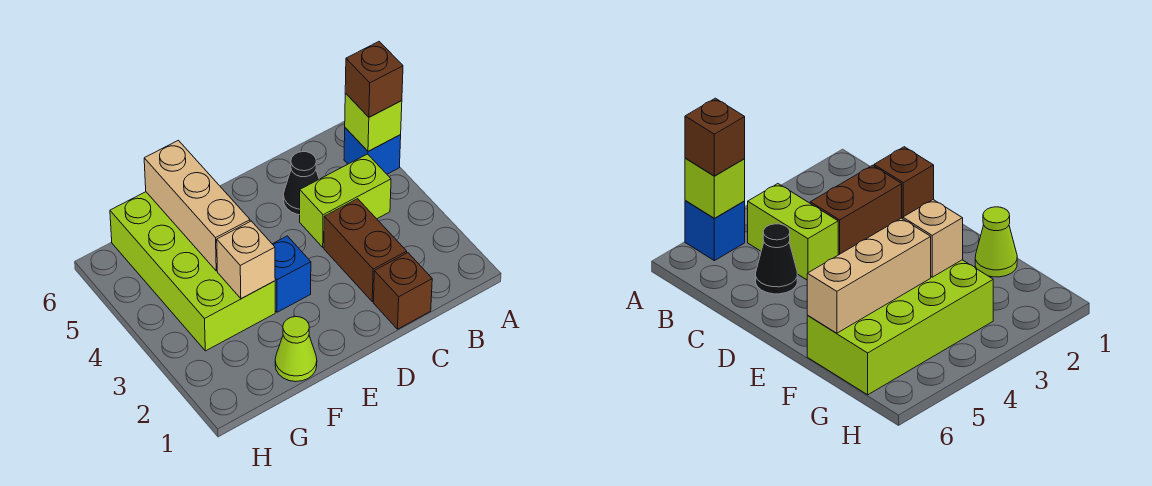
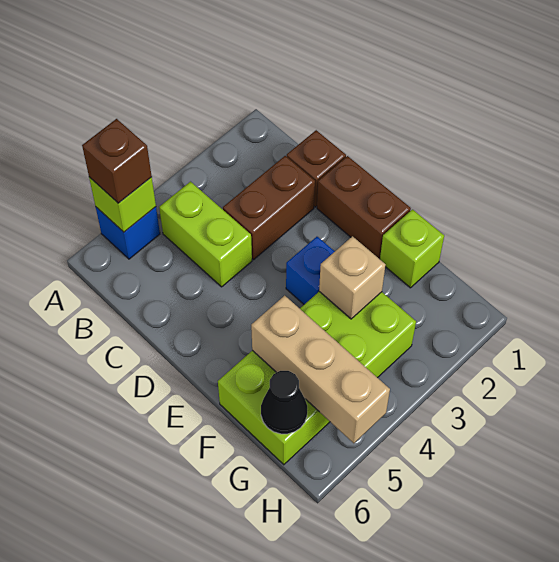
black cone C5 level 1 -> black cone G6 level 2
none -> brown brick D1:E1 level 1
lime cone F1 level 1 -> lime brick F1 level 1
tan brick F4:F6 level 2 -> tan brick F5:H5 level 2

